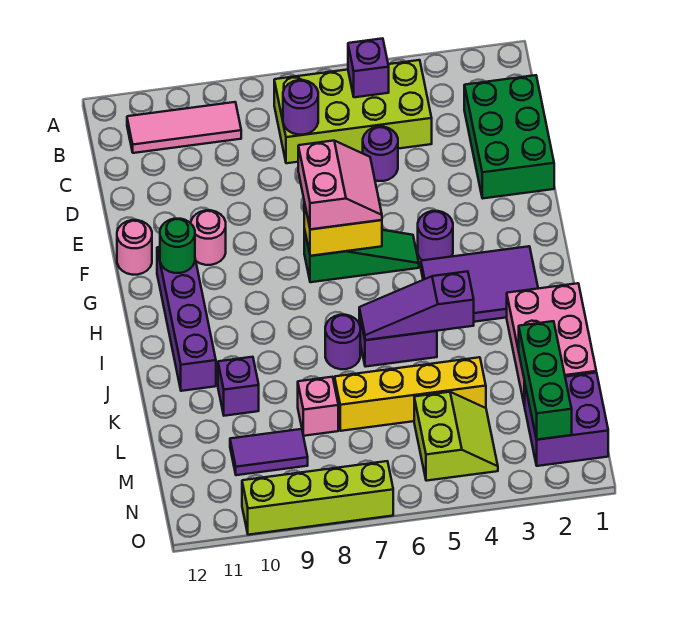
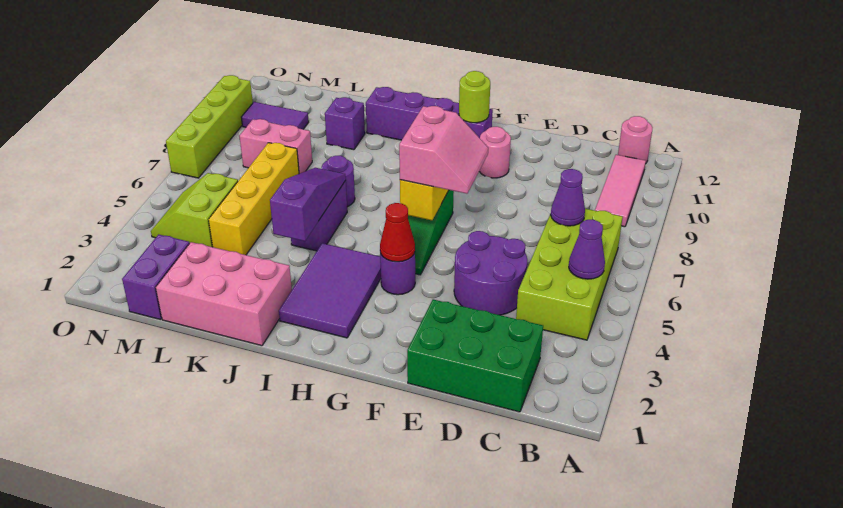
purple brick B5 level 2 -> purple cone B5 level 2
purple round brick C7 level 2 -> purple cone C7 level 2
purple round brick D5 level 1 -> purple round brick D4:E5 level 1
pink slope F6:G7 level 3 top 7 -> pink slope F6:G7 level 3 top G
pink round brick F12 level 1 -> pink round brick B12 level 1
none -> red cone G4 level 2
green round brick G11 level 2 -> lime round brick G11 level 2
green brick L2:N2 level 2 -> none
pink brick L8 level 1 -> pink brick L8:M8 level 1
purple brick M1:N2 level 1 -> purple brick M1:M2 level 1
lime slope M4:N5 level 1 top 5 -> lime slope M4:N5 level 1 top M
purple tile M9:M10 level 1 -> purple tile M10:N10 level 1

